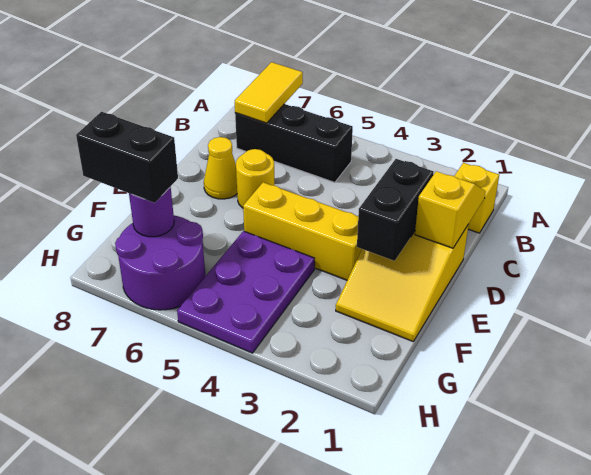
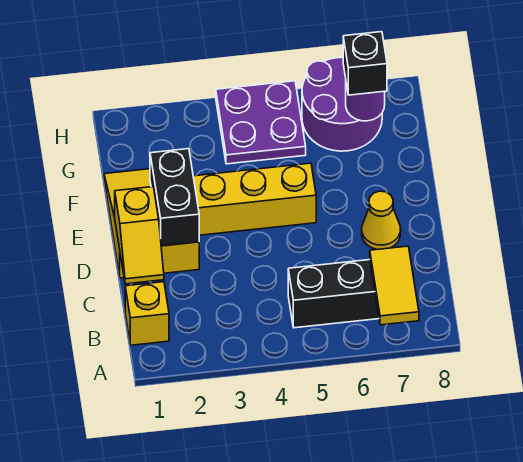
yellow round brick D6 level 1 -> none
purple plate F4:H5 level 1 -> purple plate G4:H5 level 1
black brick G7:G8 level 3 -> black brick G7 level 3

